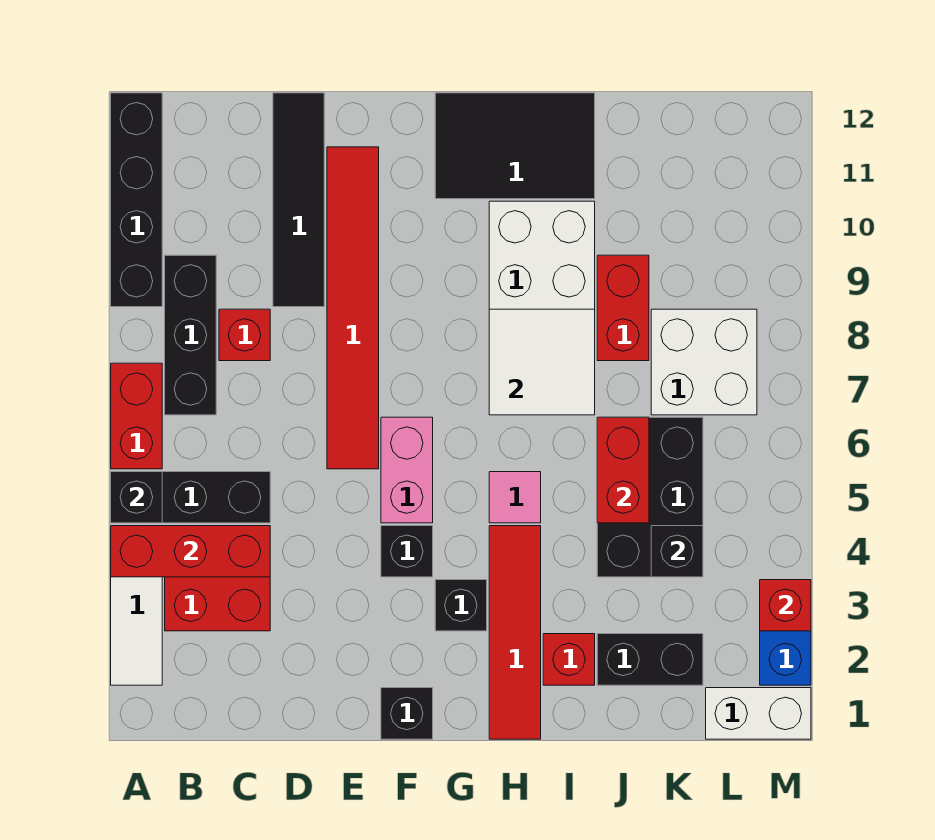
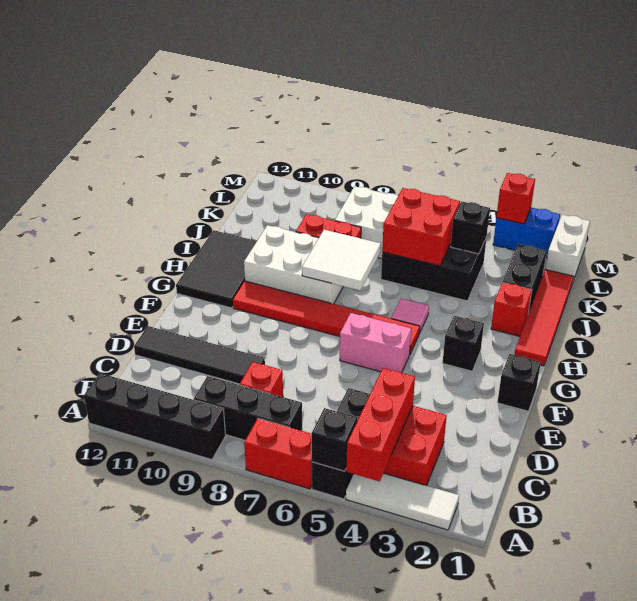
red tile E6:E11 level 1 -> red tile G5:G10 level 1
black brick F4 level 1 -> none
red tile H1:H4 level 1 -> red tile H1:K1 level 1
red brick J5:J6 level 2 -> red brick J5:K6 level 2

